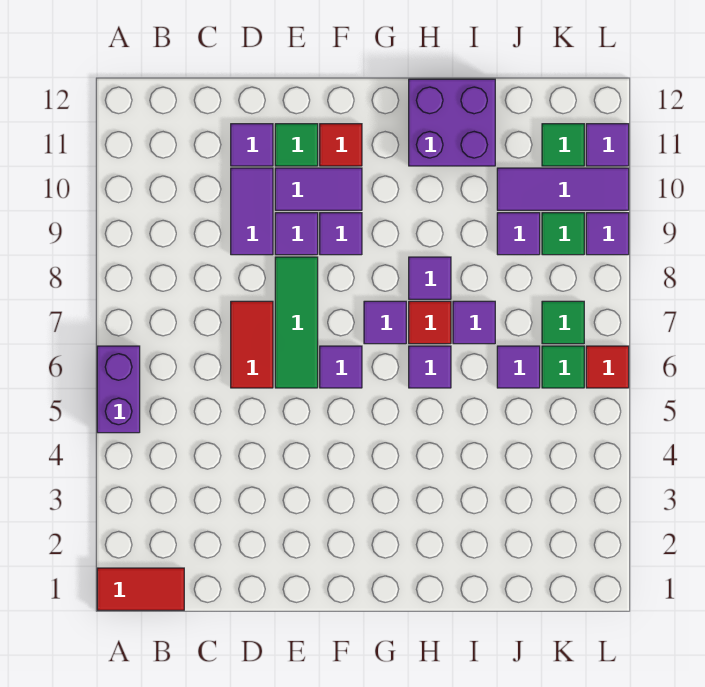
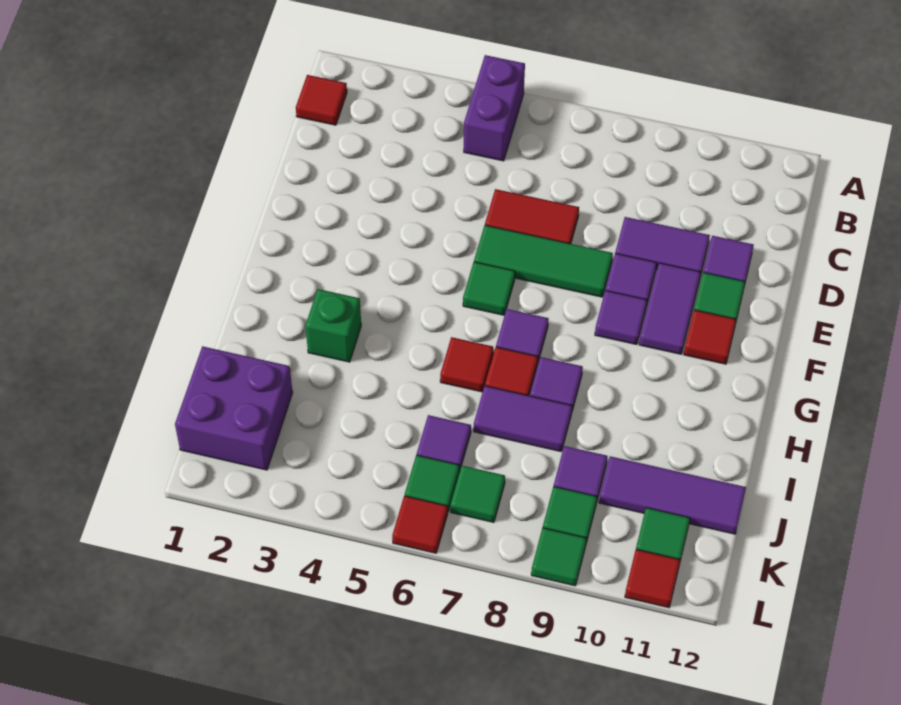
red tile A1:B1 level 1 -> red tile B1 level 1
purple brick A5:A6 level 1 -> purple brick A5:B5 level 1
purple tile F6 level 1 -> green tile F6 level 1
none -> green brick H3 level 1
purple tile H6 level 1 -> red tile H6 level 1
purple brick H11:I12 level 1 -> purple brick J1:K2 level 1
purple tile I7 level 1 -> purple tile I7:I8 level 1
purple tile J10:L10 level 1 -> purple tile J10:J12 level 1
purple tile L9 level 1 -> green tile L9 level 1
purple tile L11 level 1 -> red tile L11 level 1

